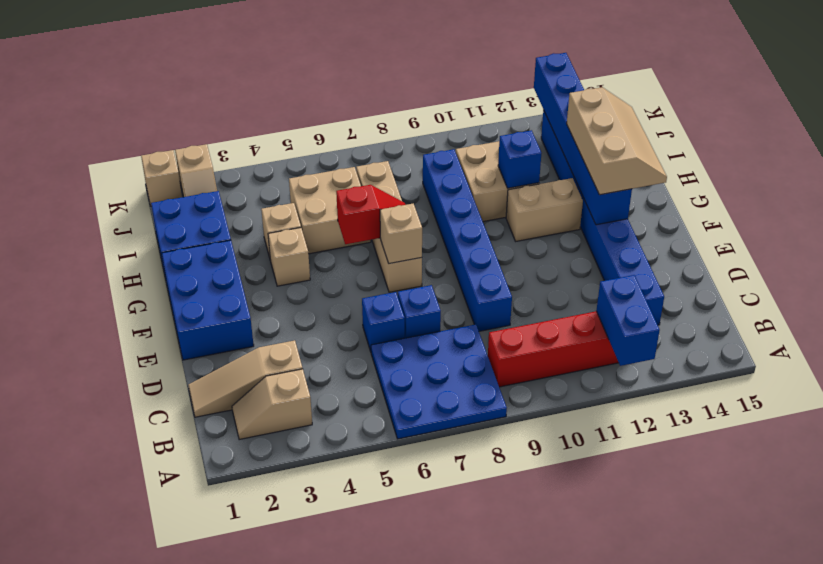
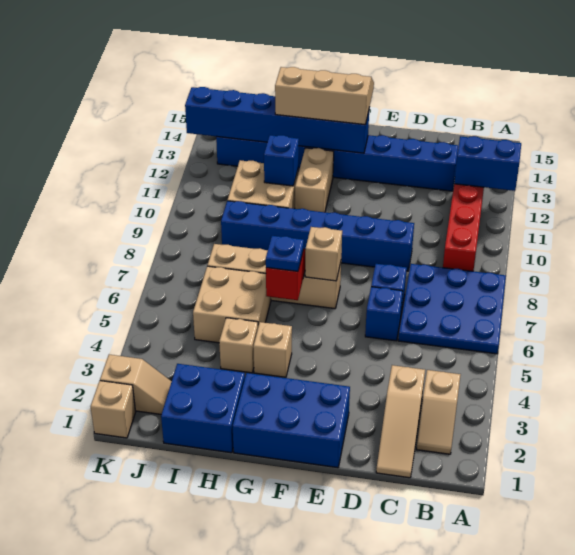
none -> blue plate G6 level 3

